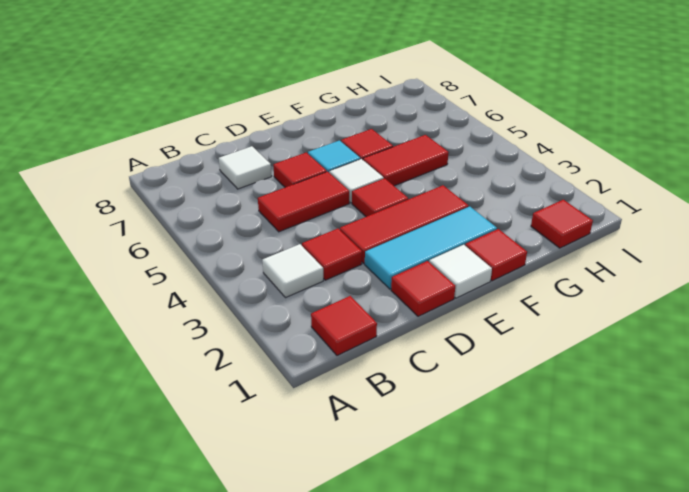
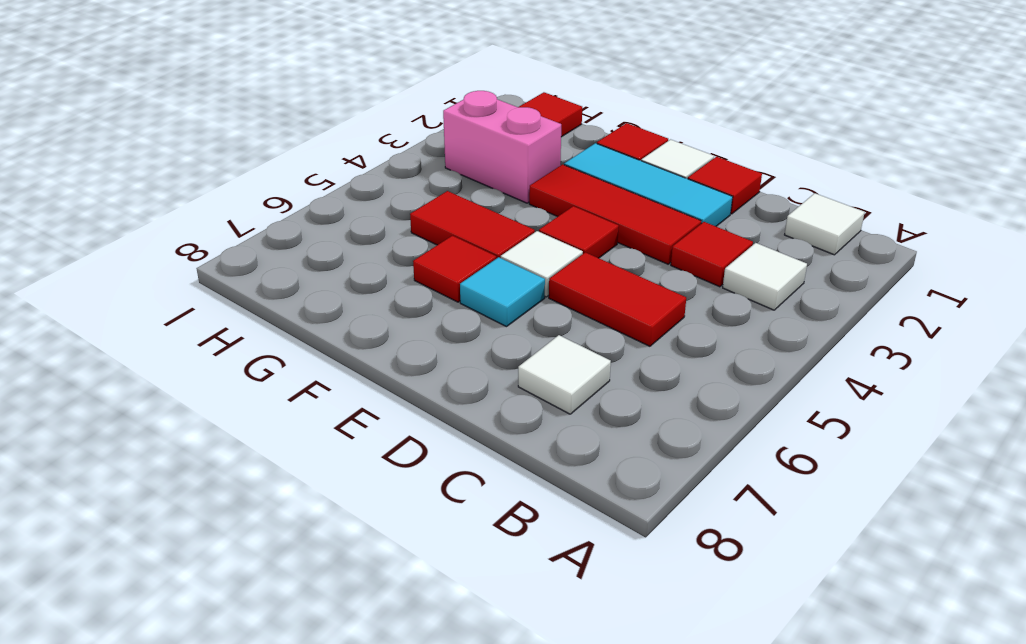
red tile B1 level 1 -> white tile B1 level 1
red tile D6 level 1 -> none
none -> pink brick G3:H3 level 1

